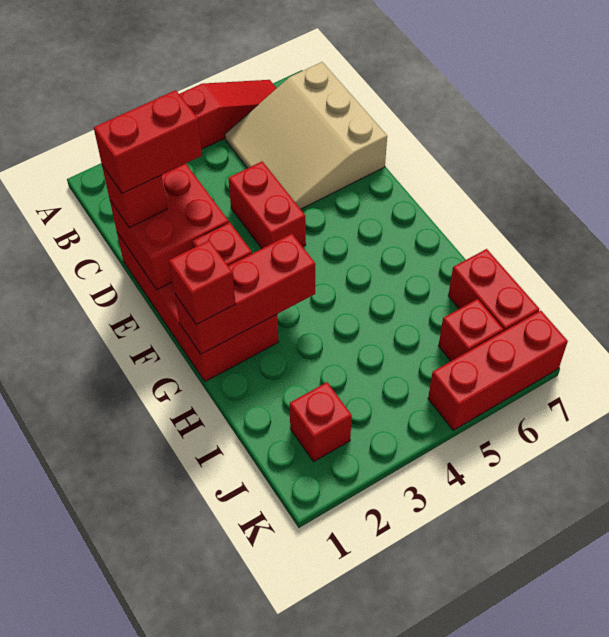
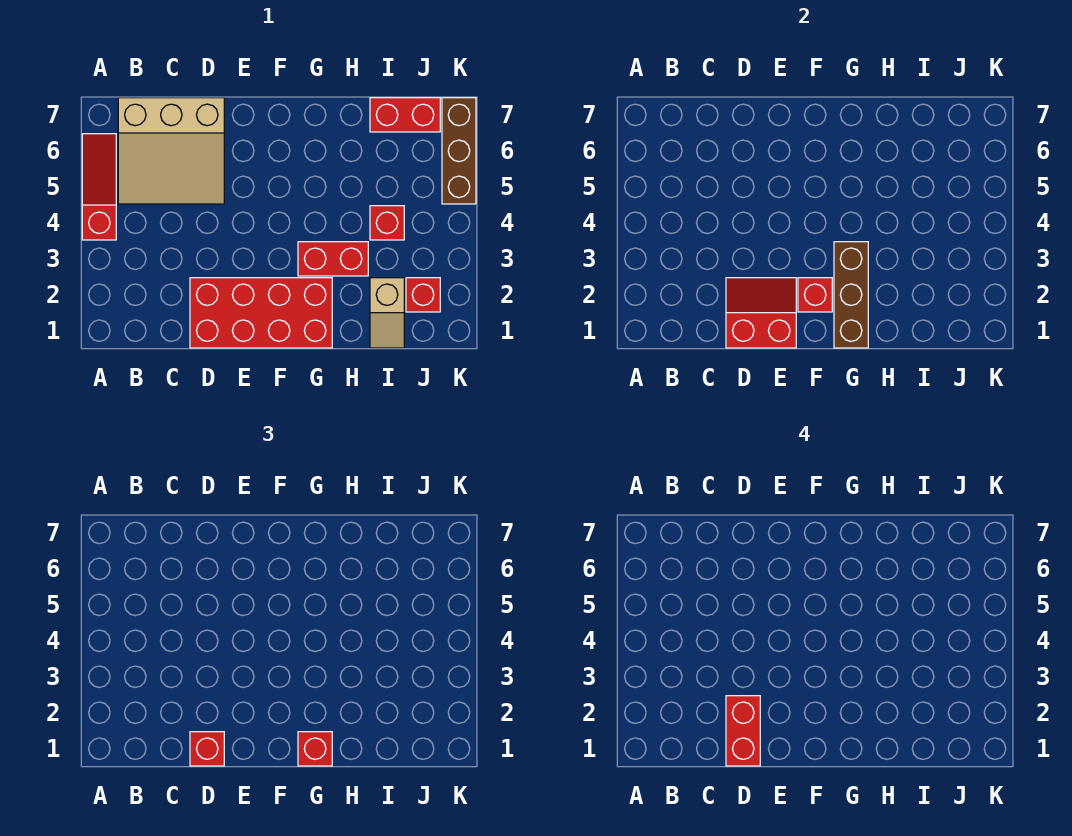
red brick D1:E2 level 2 -> red slope D1:E2 level 2 top 1
red brick D4:E4 level 1 -> red brick G3:H3 level 1
red brick G1:G3 level 2 -> brown brick G1:G3 level 2
none -> tan slope I1:I2 level 1 top 2
red brick J6 level 1 -> red brick I4 level 1
red brick K5:K7 level 1 -> brown brick K5:K7 level 1

